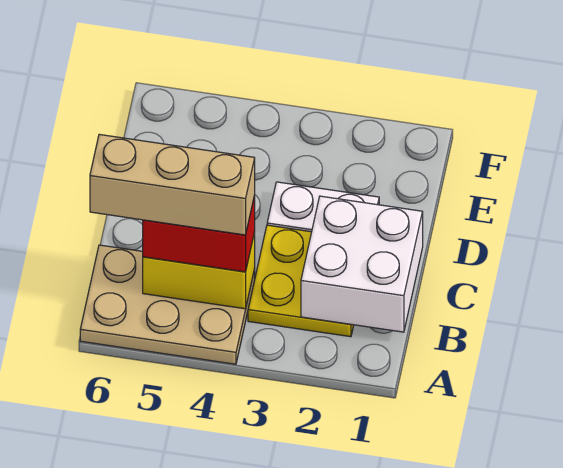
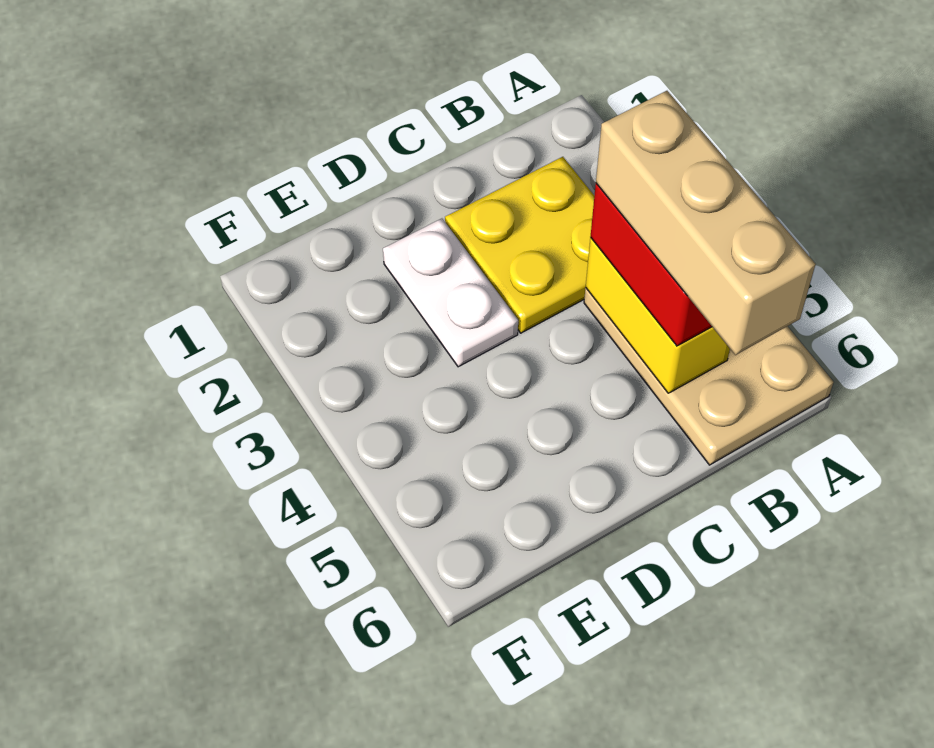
white brick B1:C2 level 2 -> none

